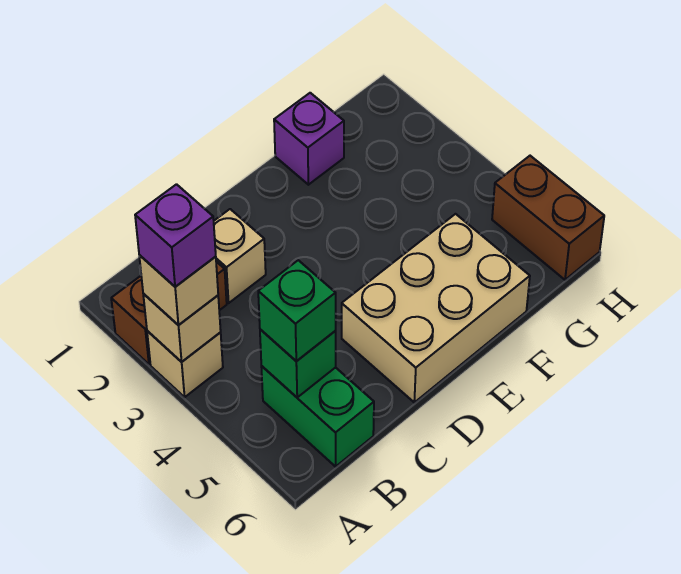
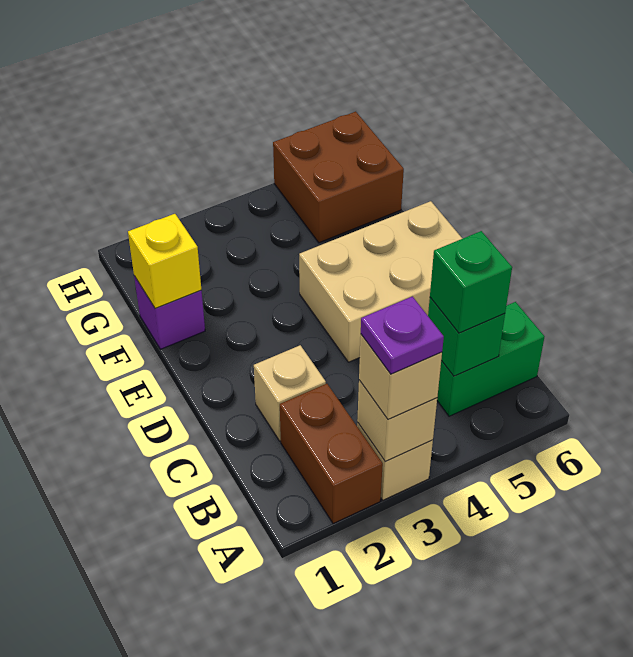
purple brick A3 level 4 -> purple plate A3 level 4
tan brick D5:F6 level 1 -> tan brick D4:E6 level 1
none -> yellow brick F1 level 2
brown brick H5:H6 level 1 -> brown brick G5:H6 level 1

